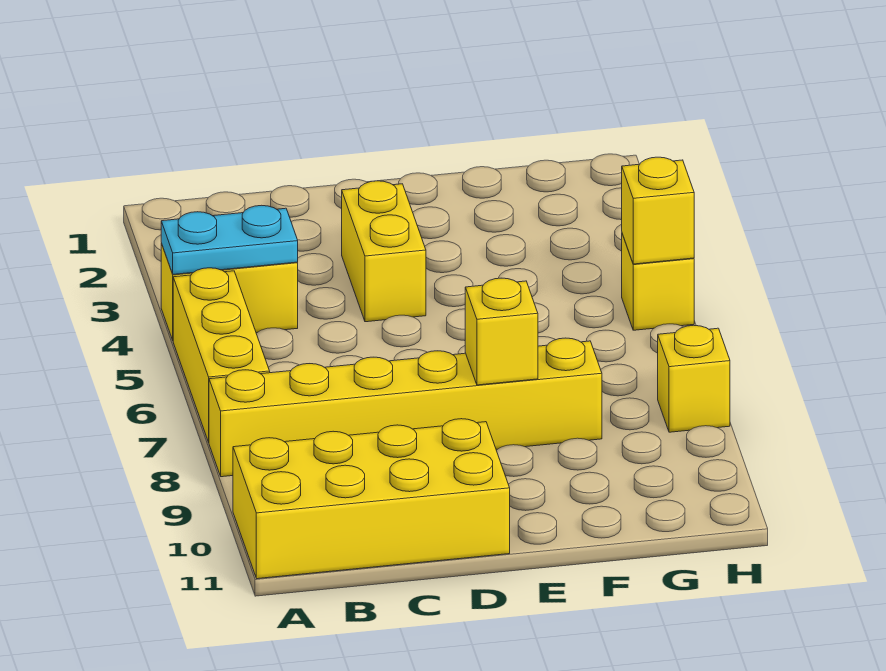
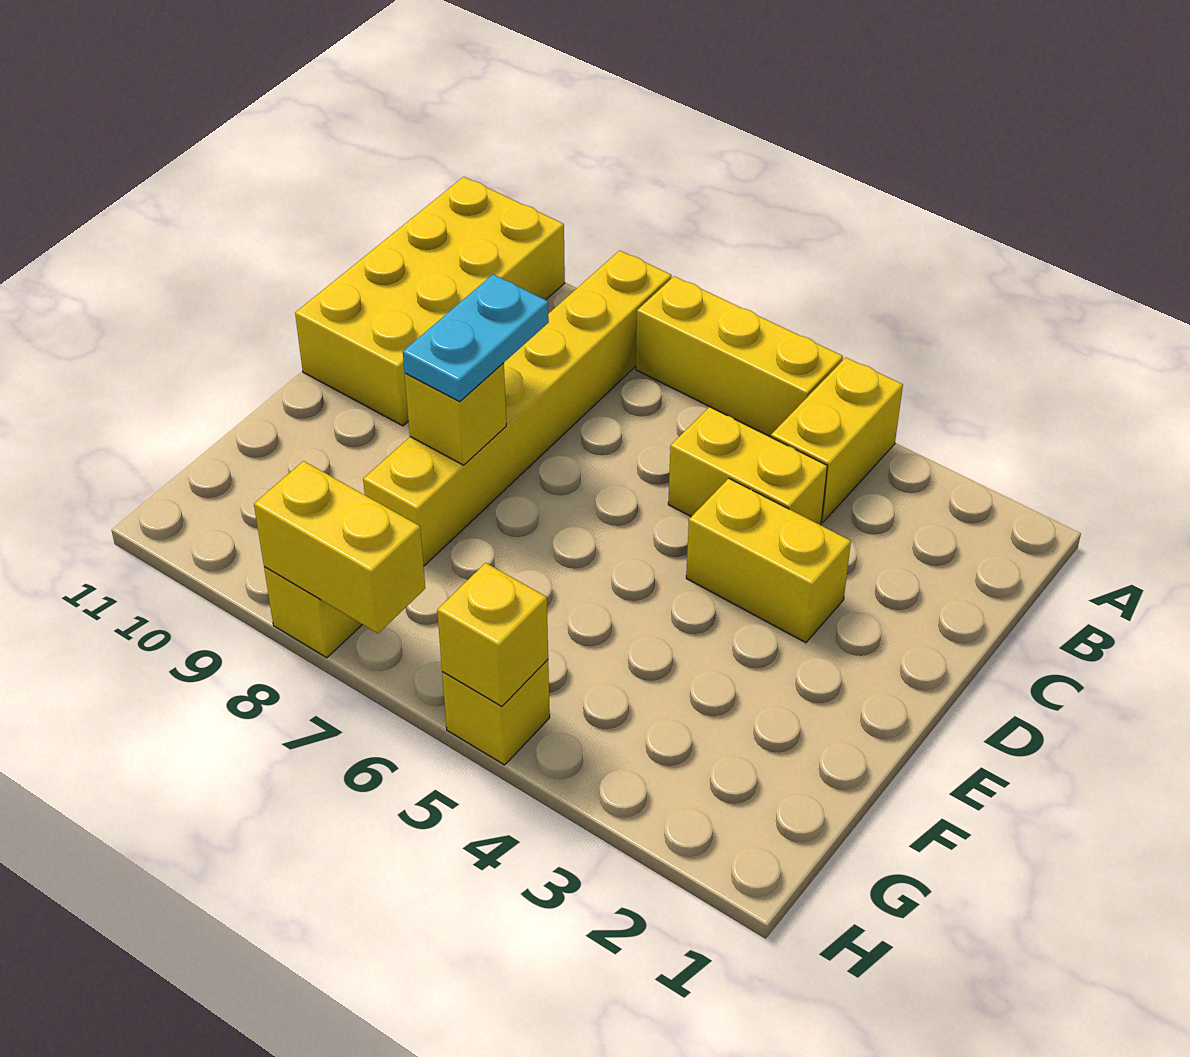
cyan plate A4:B4 level 2 -> cyan plate D8:E8 level 3
none -> yellow brick C4:C5 level 1
none -> yellow brick H7:H8 level 2

